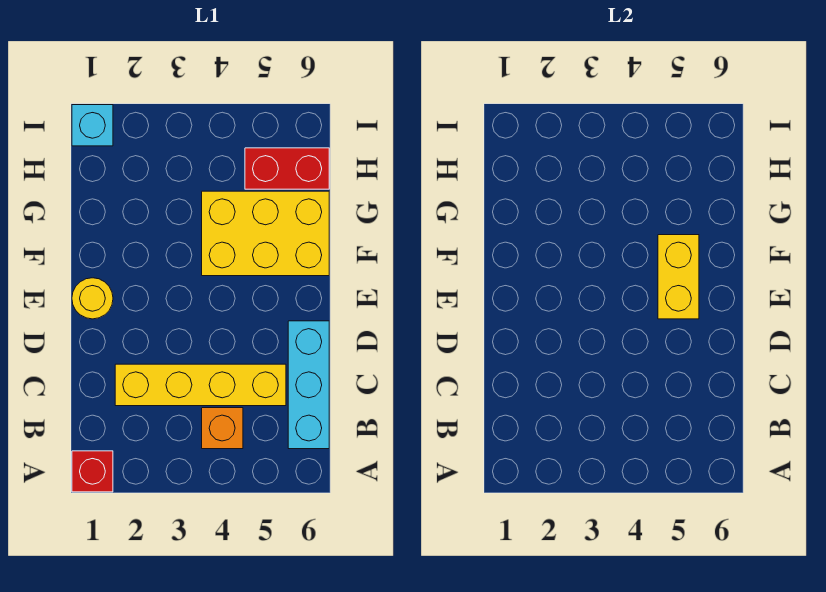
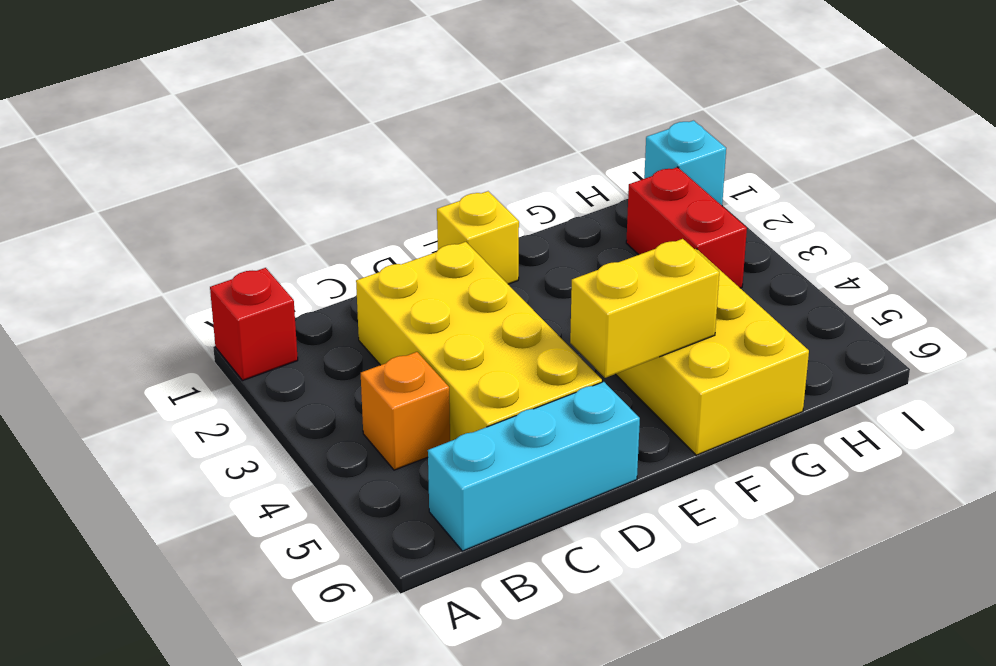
yellow brick C2:C5 level 1 -> yellow brick C2:D5 level 1
yellow round brick E1 level 1 -> yellow brick E1 level 1
red brick H5:H6 level 1 -> red brick H2:H3 level 1

